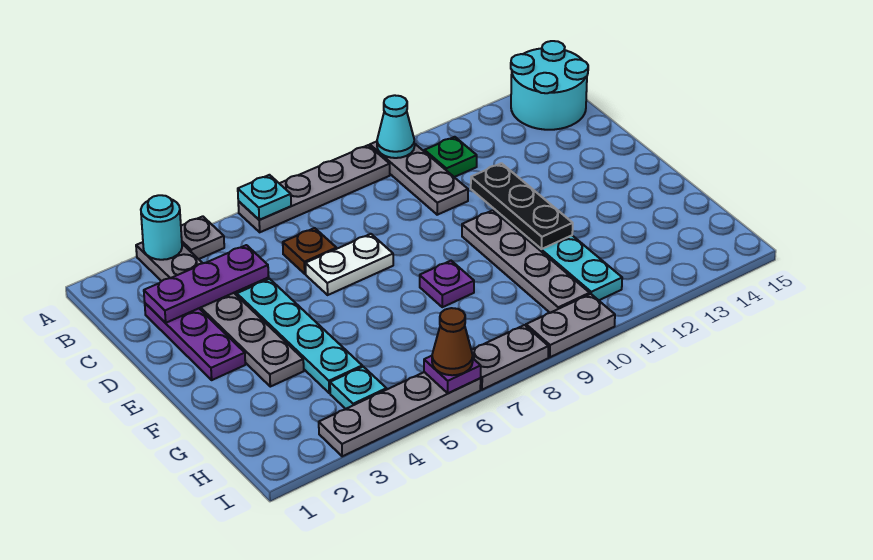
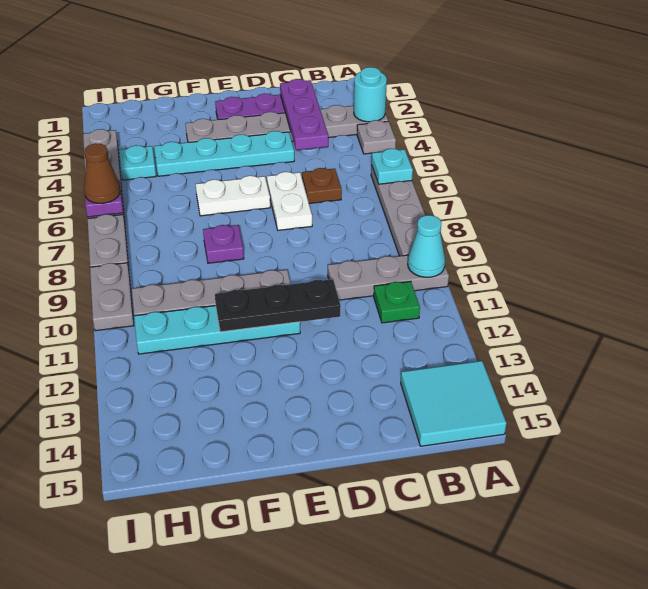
cyan round brick A14:B15 level 1 -> cyan tile A14:B15 level 1
none -> white plate E6:F6 level 1

